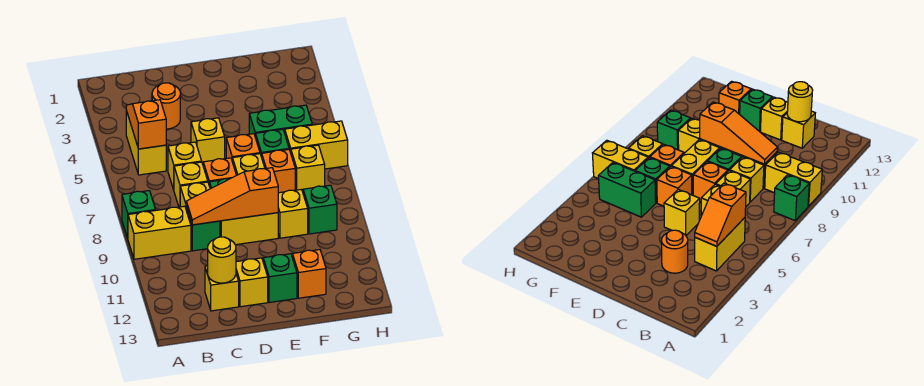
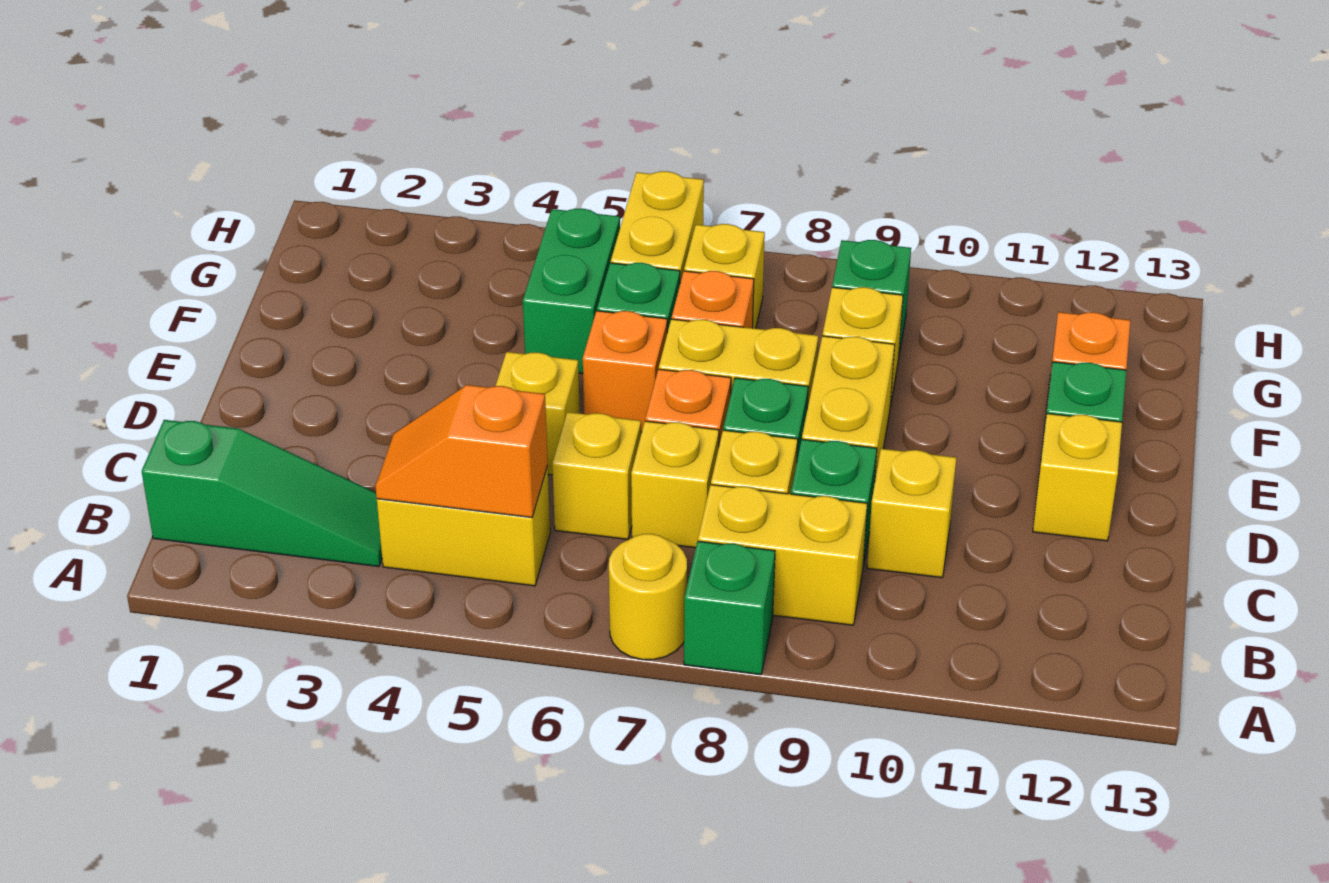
yellow brick A9:B9 level 1 -> yellow brick B8:B9 level 1
none -> green slope B1:B3 level 1 top 1
orange round brick C3 level 1 -> none
orange slope C9:E9 level 2 top E -> none
yellow brick C12 level 1 -> yellow brick C10 level 1
yellow round brick C12 level 2 -> yellow round brick A7 level 1

